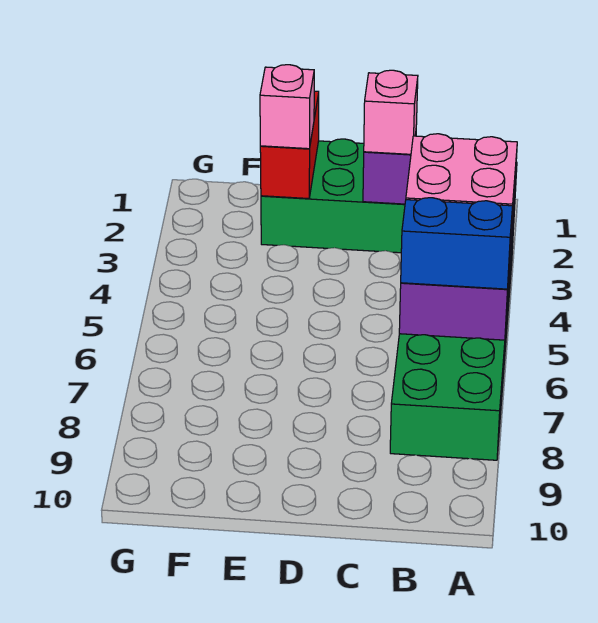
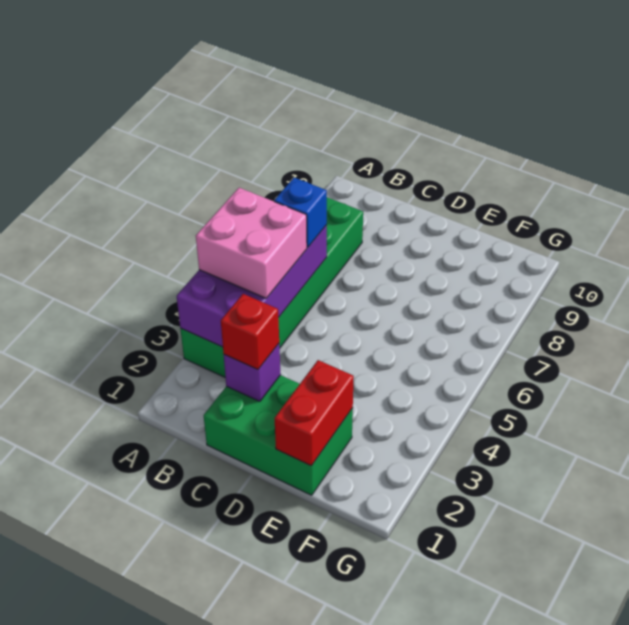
blue brick A6:B6 level 3 -> blue brick B6 level 3
pink brick C2 level 3 -> red brick C2 level 3
pink brick E2 level 3 -> none

